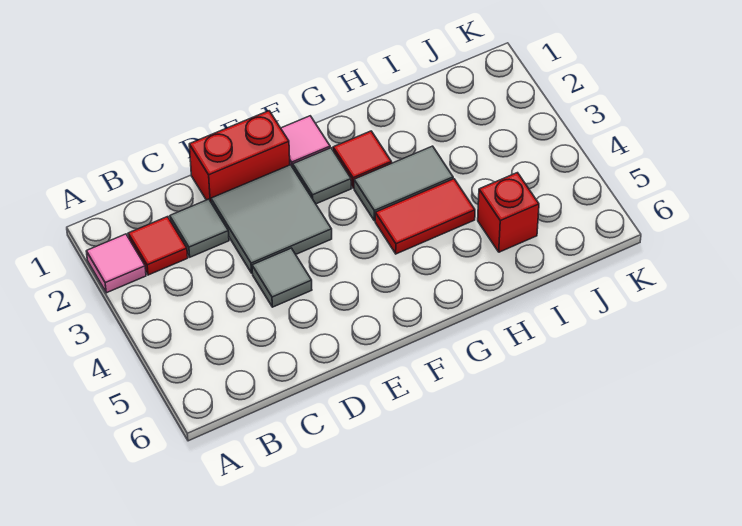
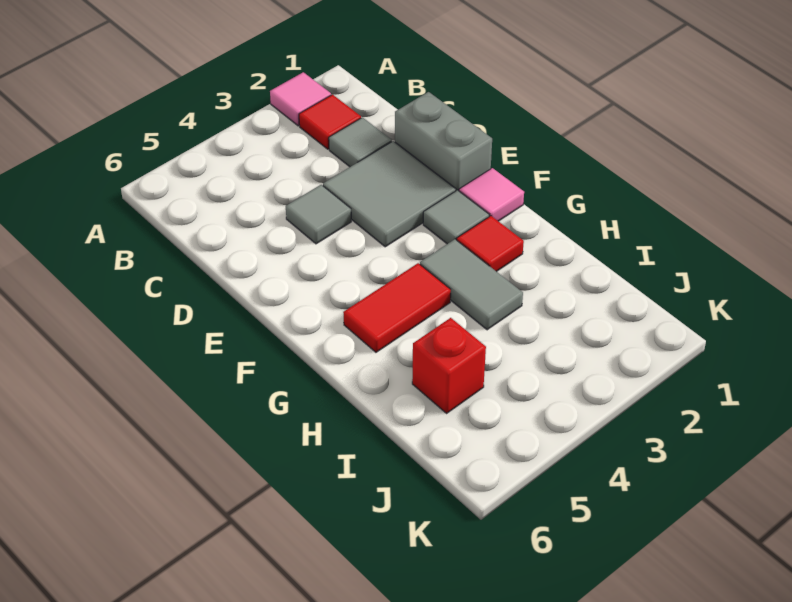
red brick D1:E1 level 1 -> grey brick D1:E1 level 1
red tile G4:H4 level 1 -> red tile G4:G5 level 1

